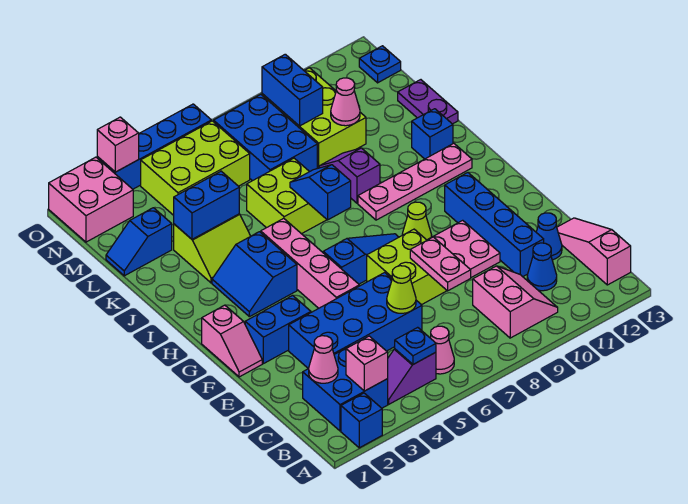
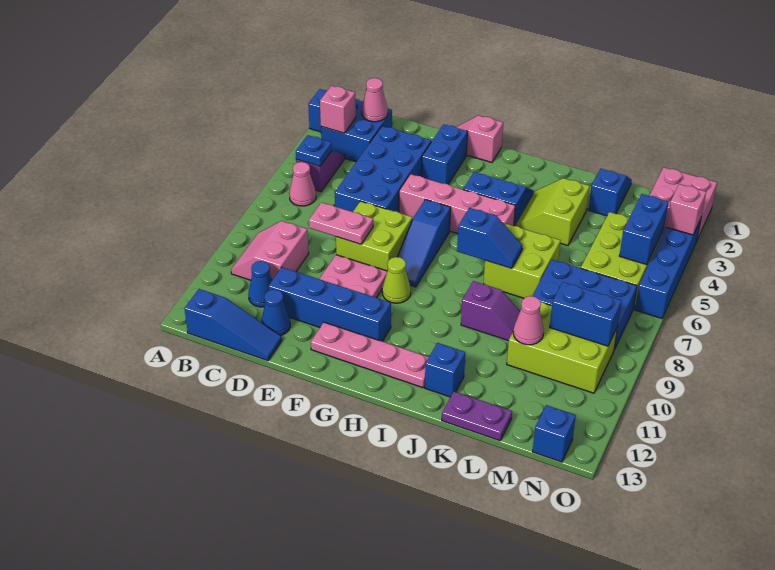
pink slope B9:C10 level 1 top 9 -> pink slope B9:C10 level 1 top C
pink slope B13:D13 level 1 top B -> blue slope B13:D13 level 1 top B
lime cone D6 level 2 -> none
pink plate I9:I12 level 1 -> pink plate F12:I12 level 1
blue brick K3:K4 level 2 -> blue brick N4:N5 level 2
blue plate N13 level 1 -> blue brick N13 level 1

